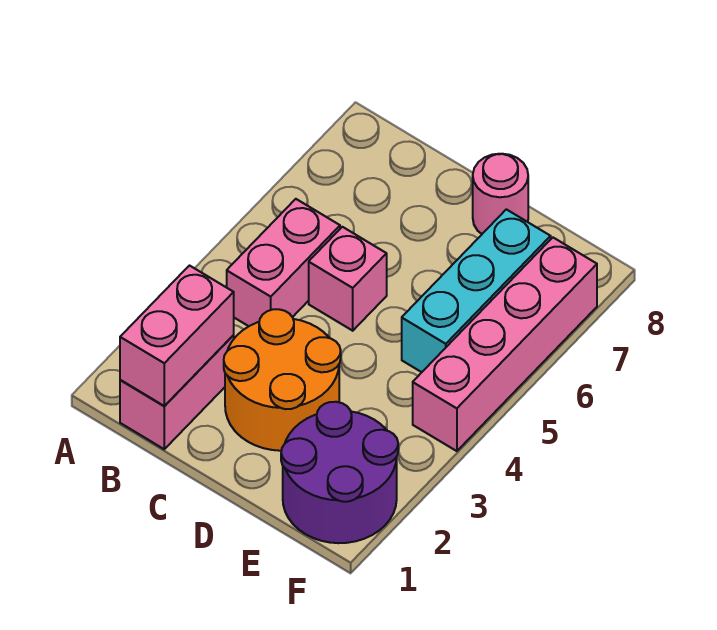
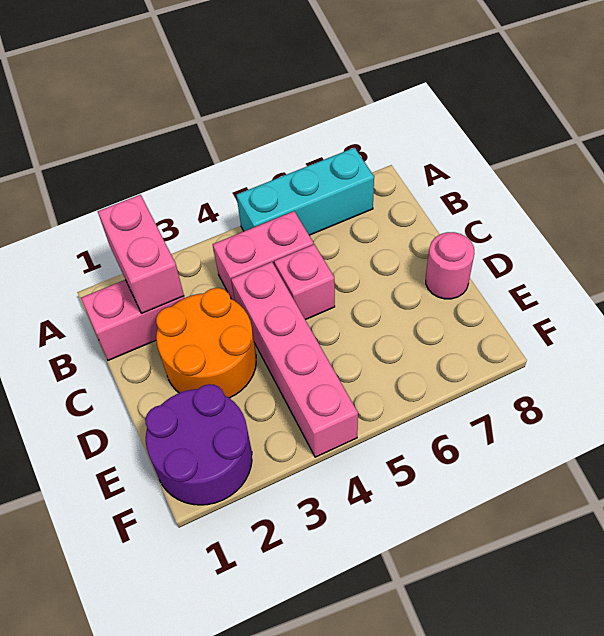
pink brick B1:B2 level 2 -> pink brick A2:B2 level 2
cyan brick E5:E7 level 1 -> cyan brick A5:A7 level 1
pink brick F4:F7 level 1 -> pink brick C4:F4 level 1

